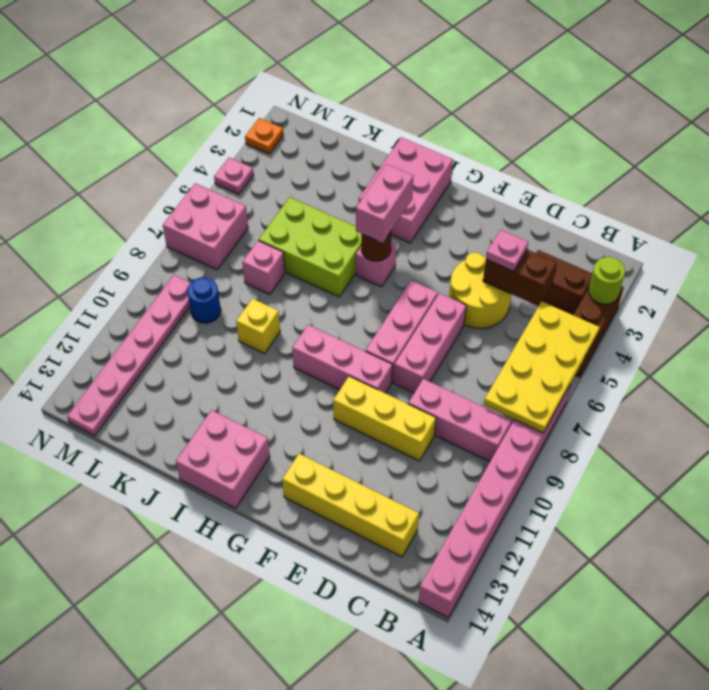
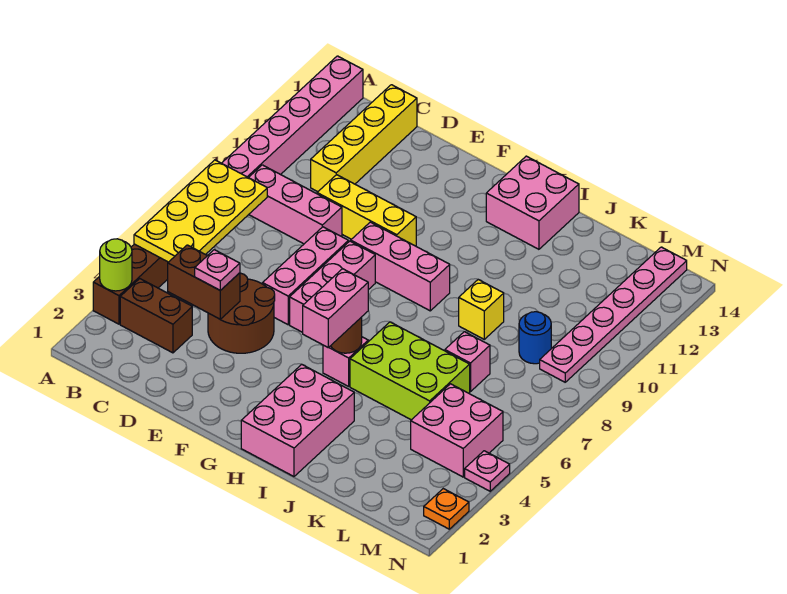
yellow brick C13:F13 level 1 -> yellow brick C11:C14 level 1
yellow round brick D4:E5 level 1 -> brown round brick D4:E5 level 1
pink brick M6:N7 level 1 -> pink brick L4:M5 level 1

